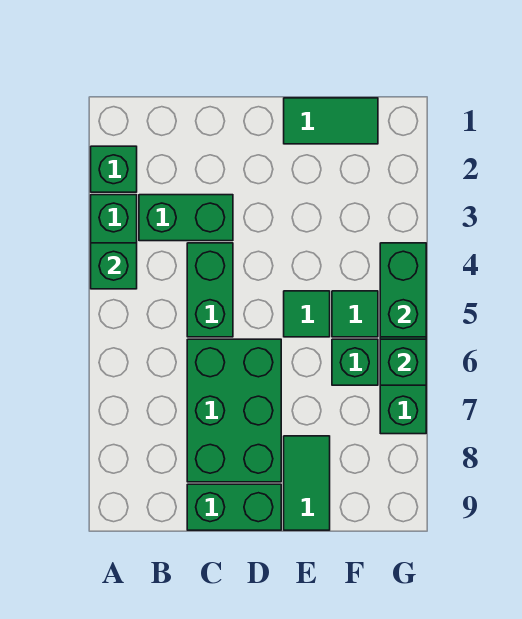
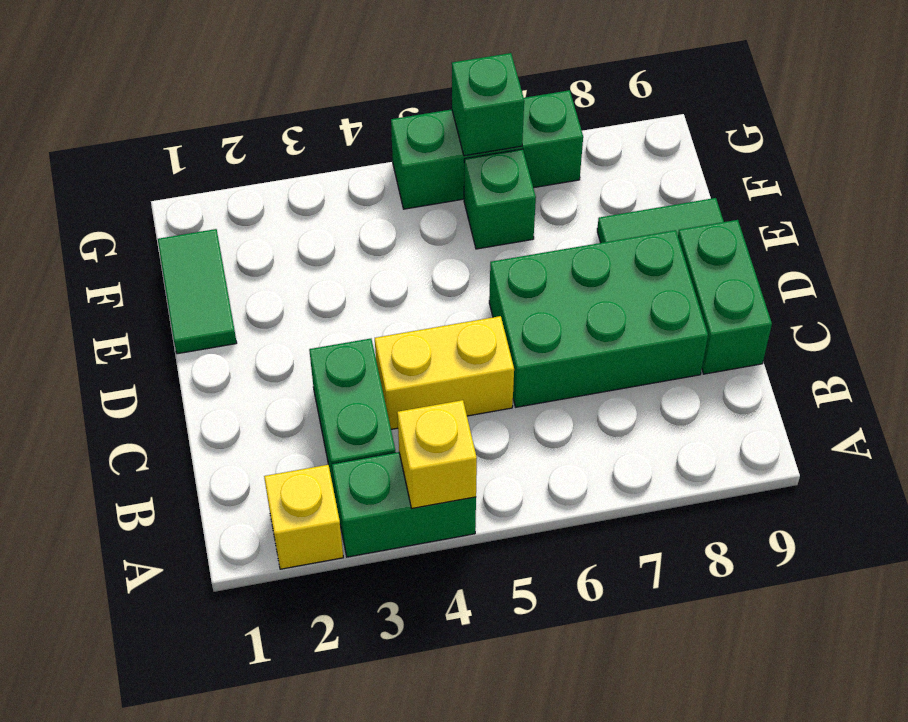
green brick A2 level 1 -> yellow brick A2 level 1
green brick A4 level 2 -> yellow brick A4 level 2
green brick C4:C5 level 1 -> yellow brick C4:C5 level 1
green tile E5 level 1 -> none
green tile F5 level 1 -> none
green brick G4:G5 level 2 -> none

